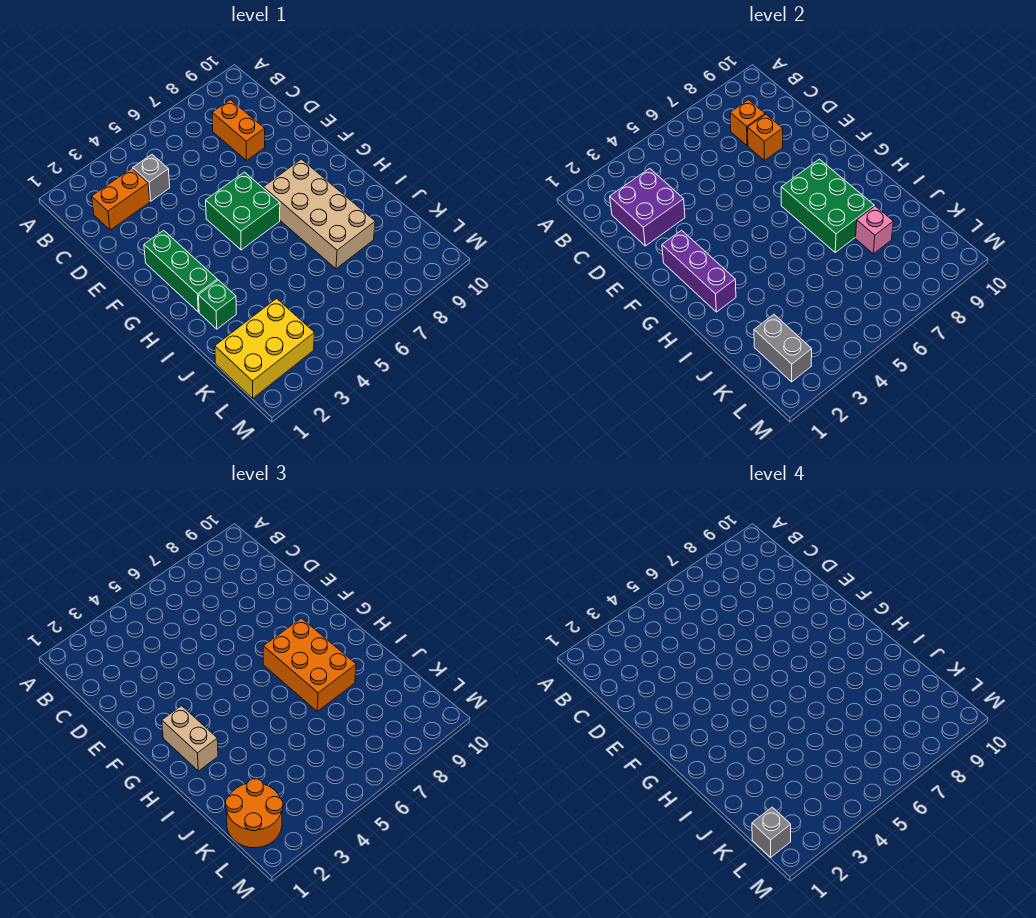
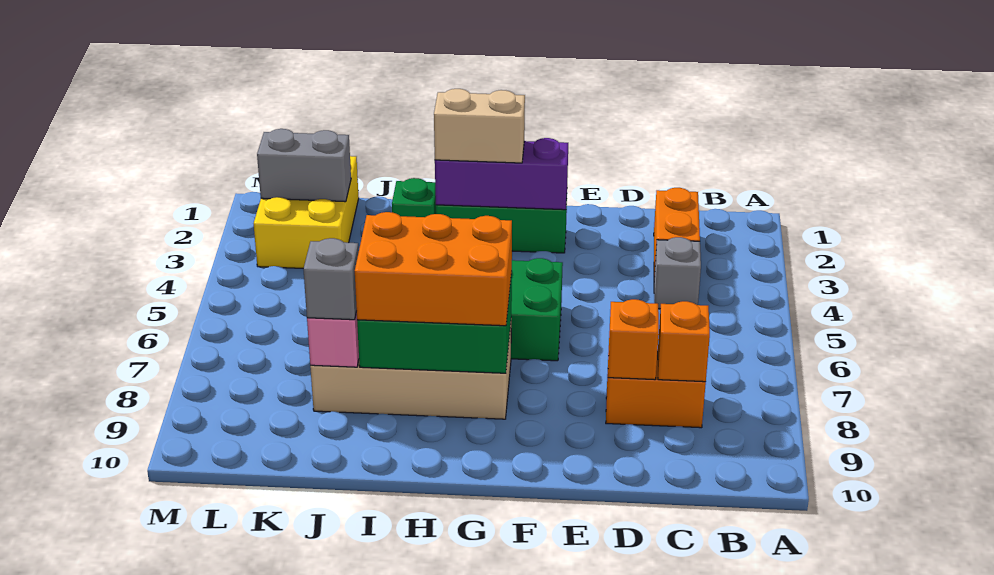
purple brick C2:D3 level 2 -> none
orange round brick K1:L2 level 3 -> none
grey brick L1 level 4 -> grey brick J8 level 3

